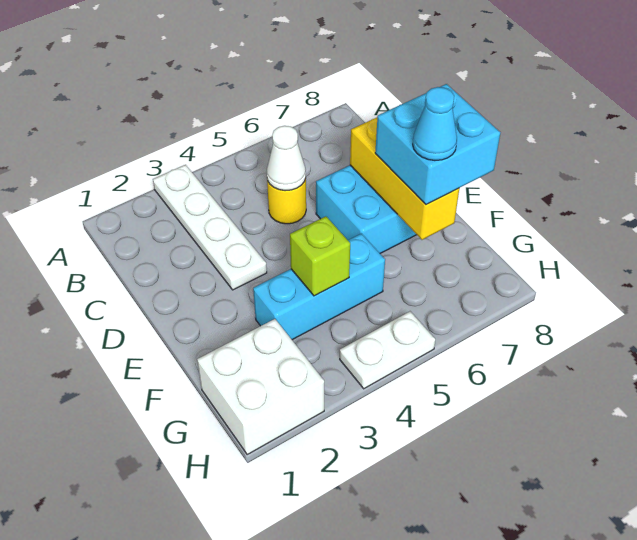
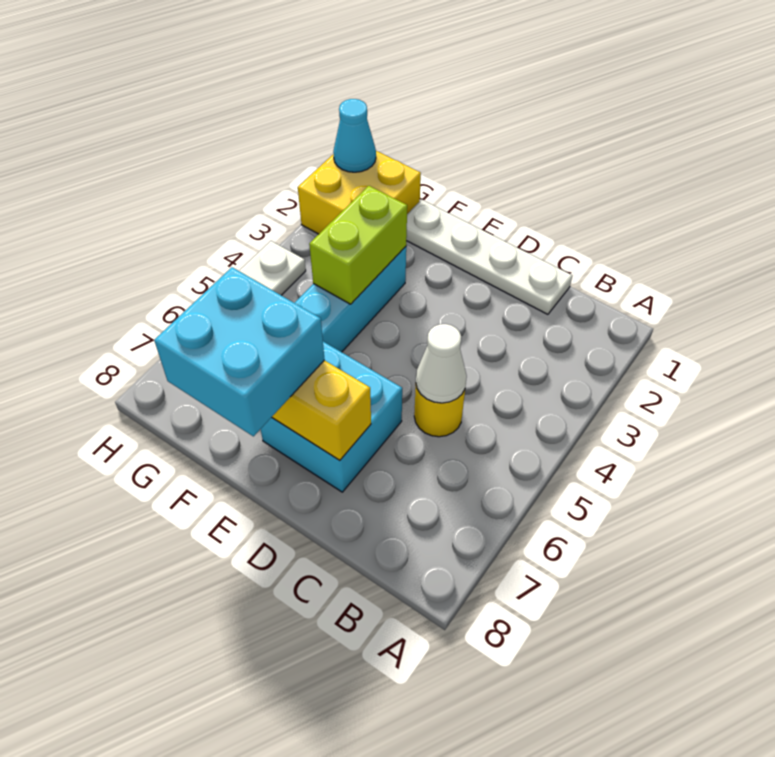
white plate A3:D3 level 1 -> white plate C1:F1 level 1
lime brick F4 level 2 -> lime brick F3:F4 level 2
cyan cone F7 level 4 -> cyan cone H1 level 2
white brick G1:H2 level 1 -> yellow brick G1:H2 level 1

